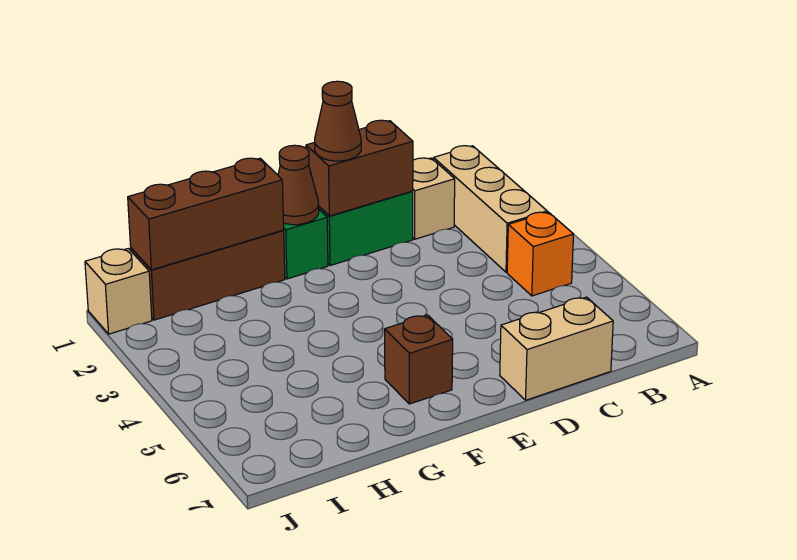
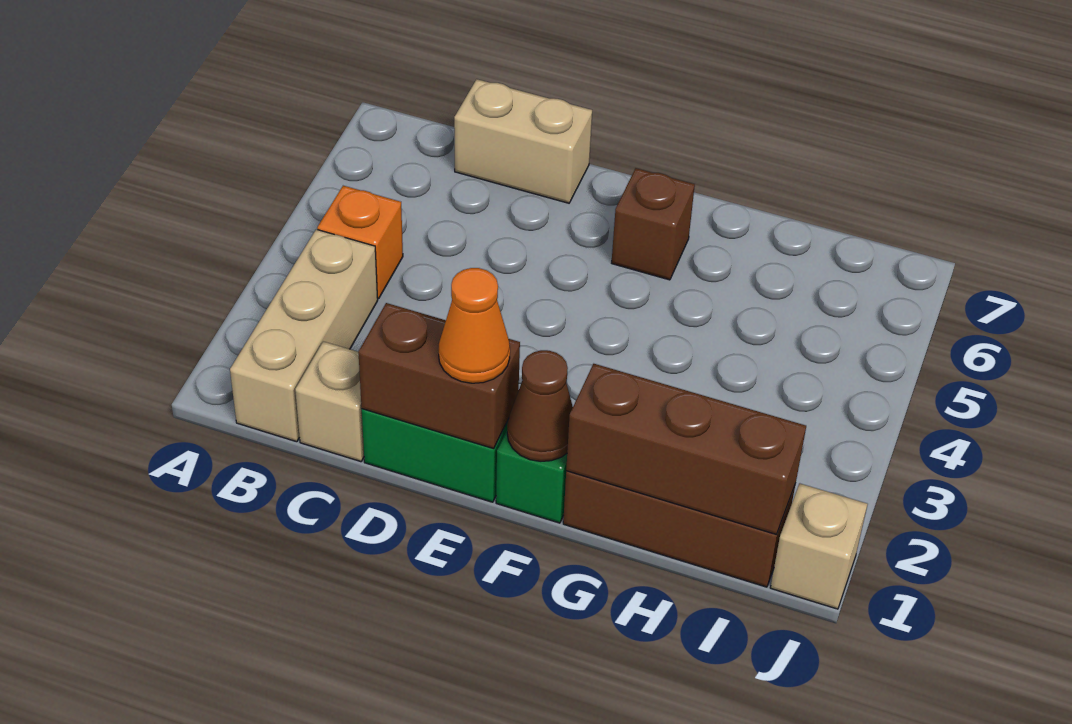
brown cone E1 level 3 -> orange cone E1 level 3

